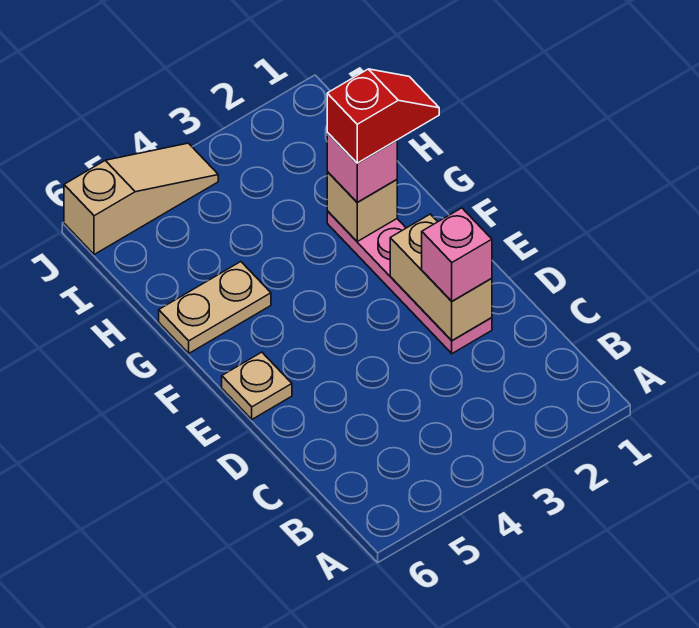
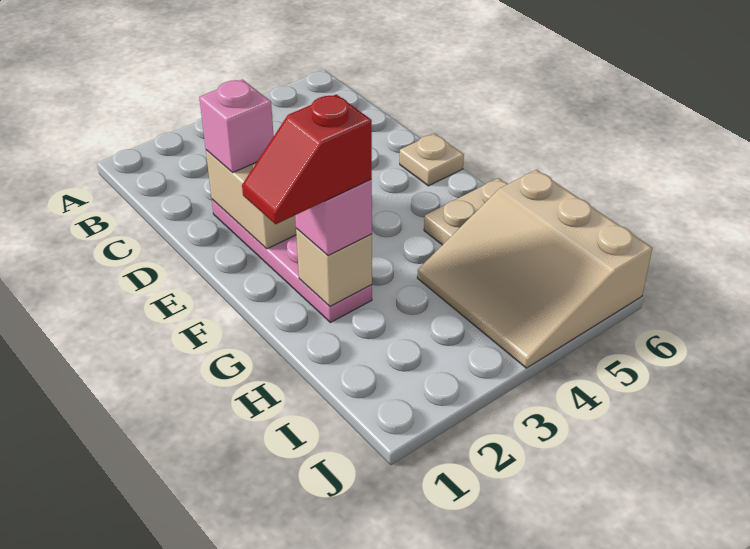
tan slope J4:J6 level 1 top 6 -> tan slope H4:J6 level 1 top 6

